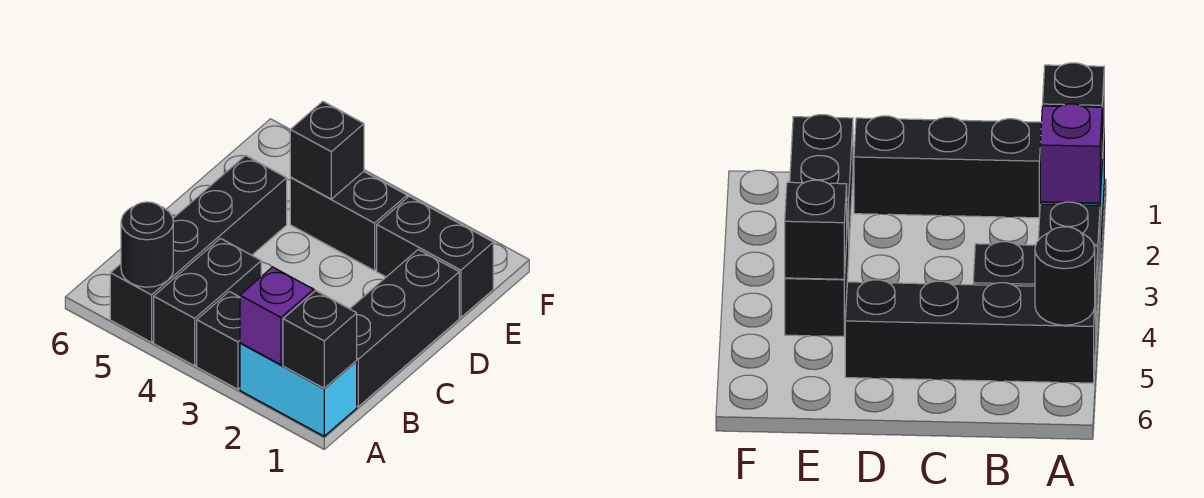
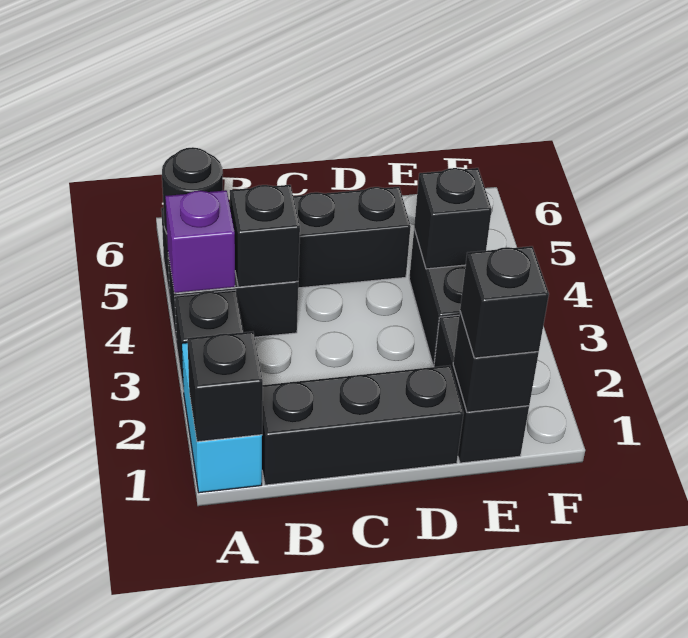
purple brick A2 level 2 -> purple brick A4 level 2
none -> black brick B4 level 2
none -> black brick E1 level 2
none -> black brick E1 level 3

